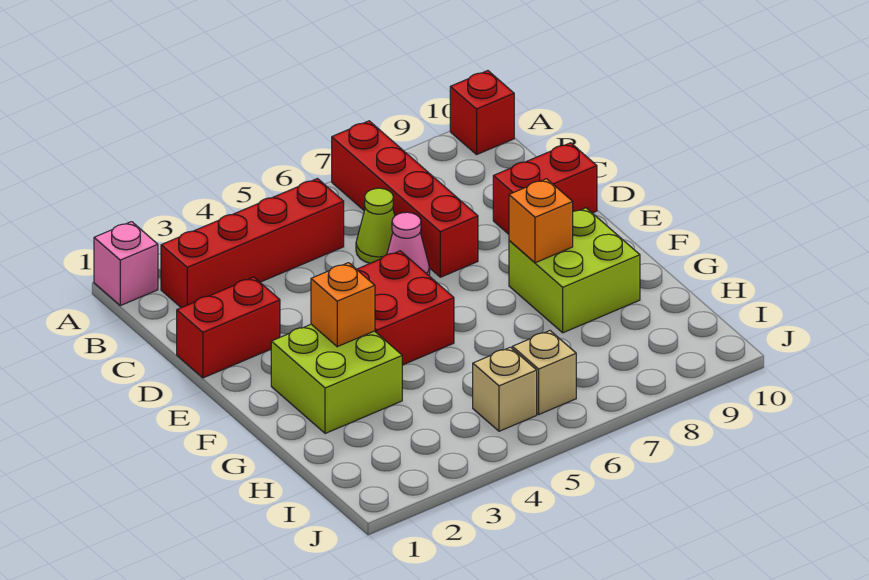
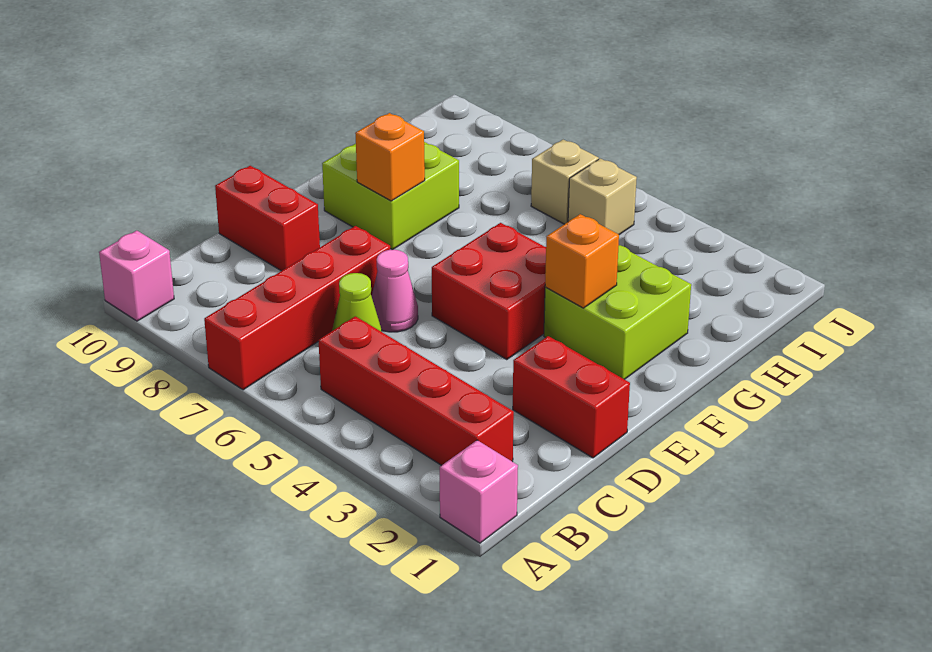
red brick A10 level 1 -> pink brick A10 level 1

